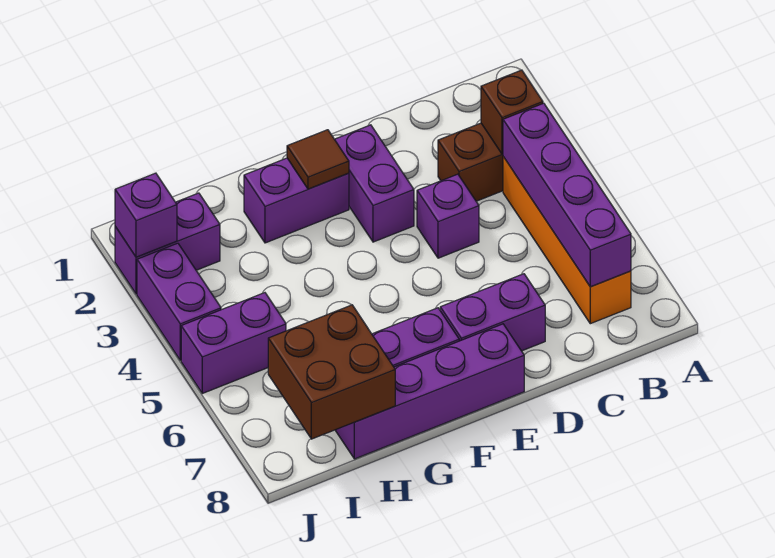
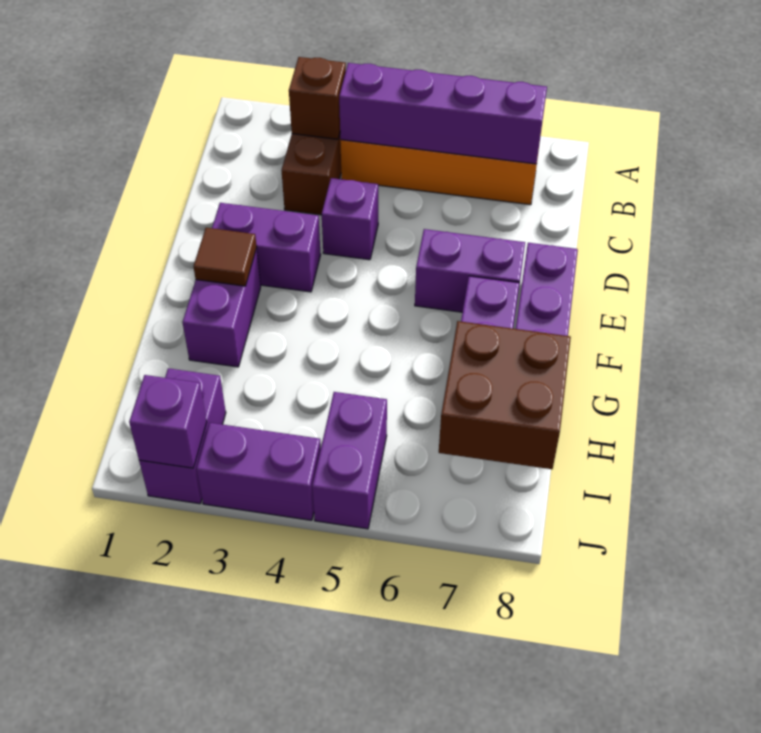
purple brick D7:E7 level 1 -> purple brick E6:E7 level 1

